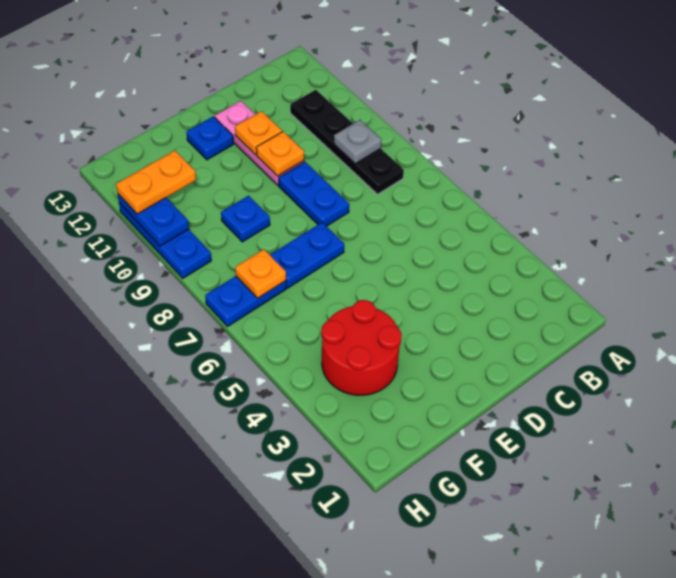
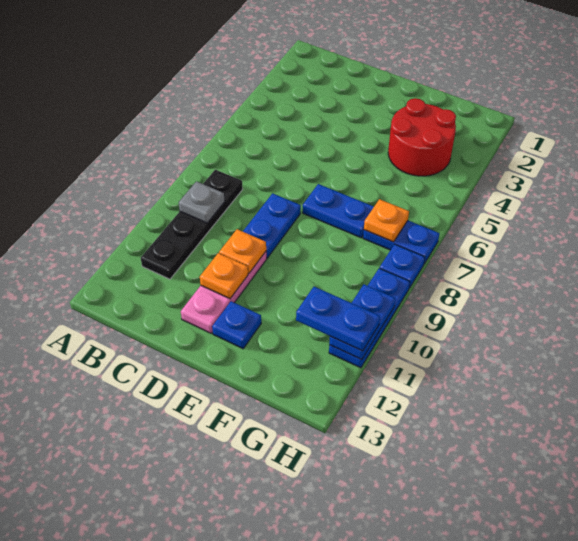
blue plate F9 level 1 -> blue plate H8 level 1
orange plate G11:H11 level 3 -> blue plate G11:H11 level 3

